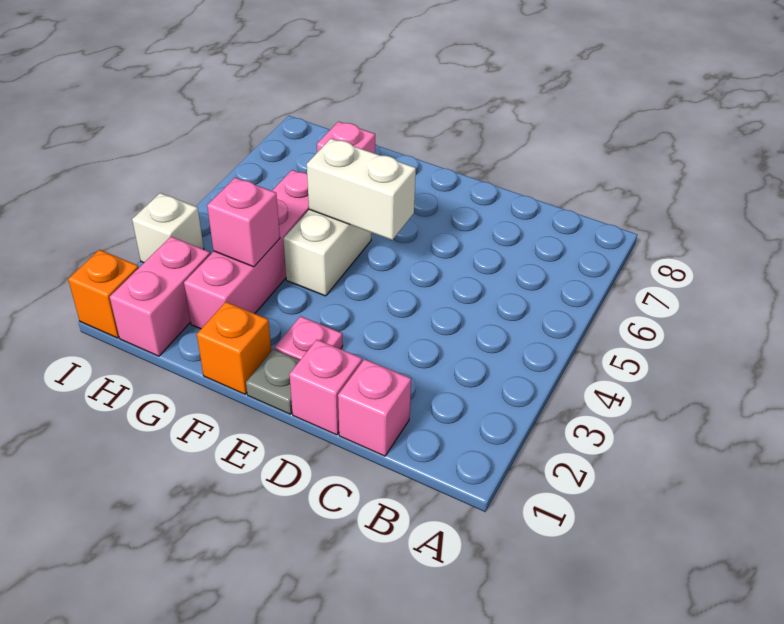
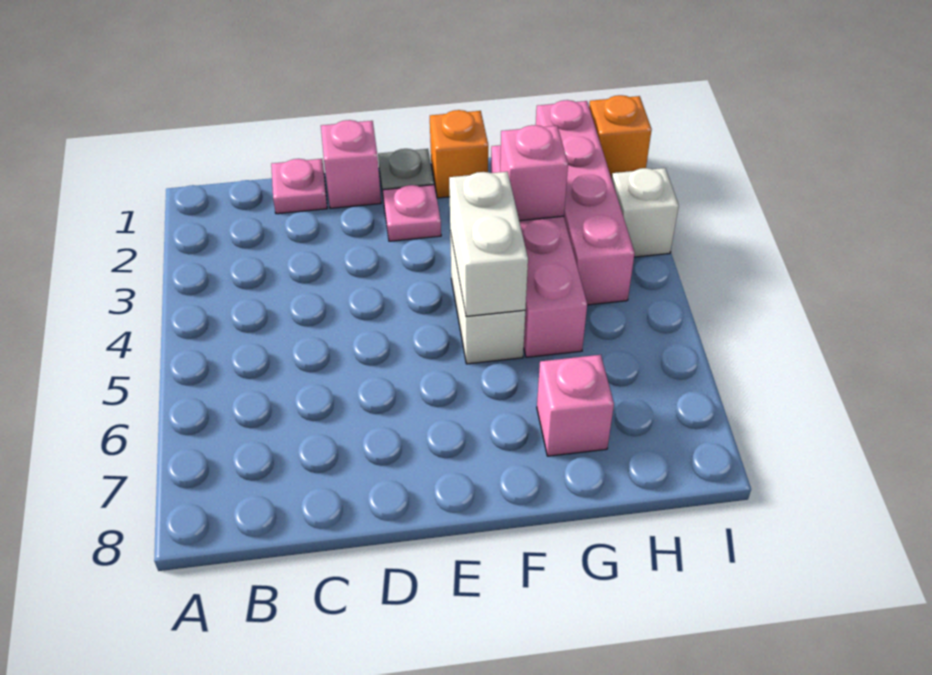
pink brick C1 level 1 -> pink plate C1 level 1
white brick E5:F5 level 2 -> white brick F4:F5 level 2
pink brick H1:H2 level 1 -> pink brick H1:H4 level 1

